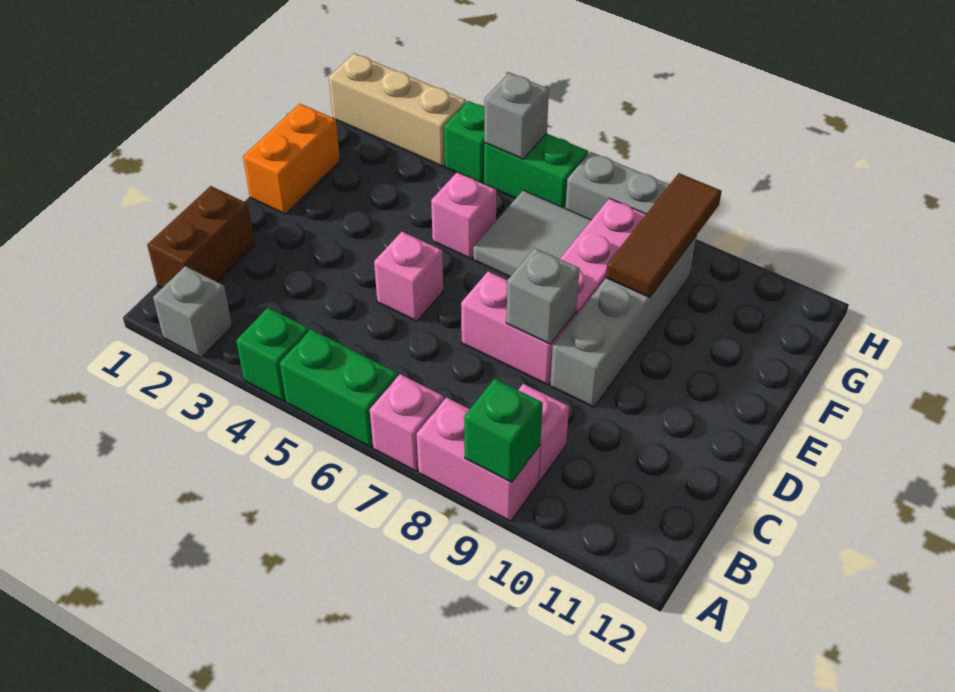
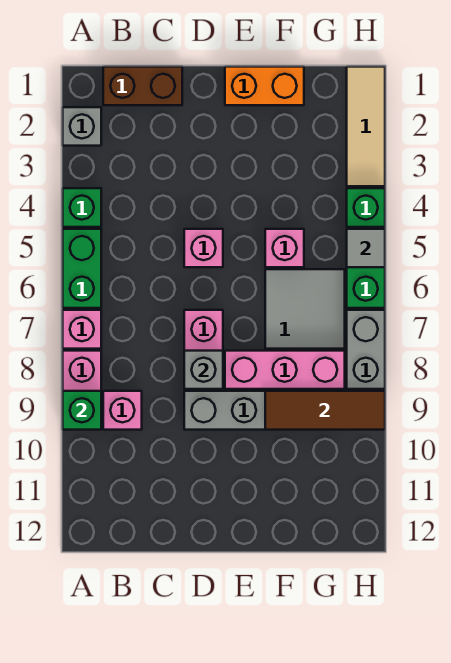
tan brick H1:H3 level 1 -> tan tile H1:H3 level 1
grey brick H5 level 2 -> grey tile H5 level 2

